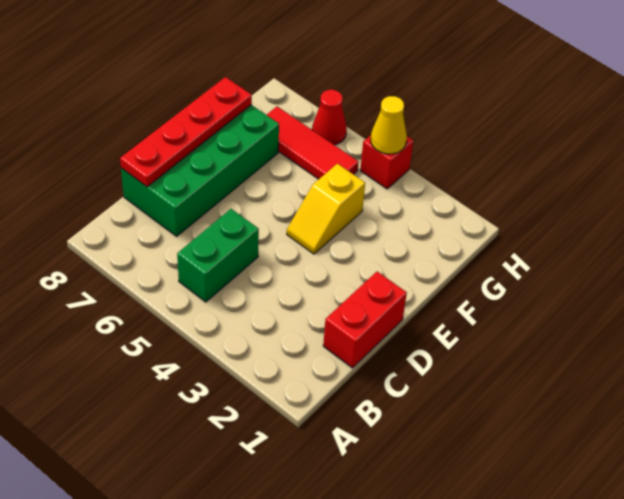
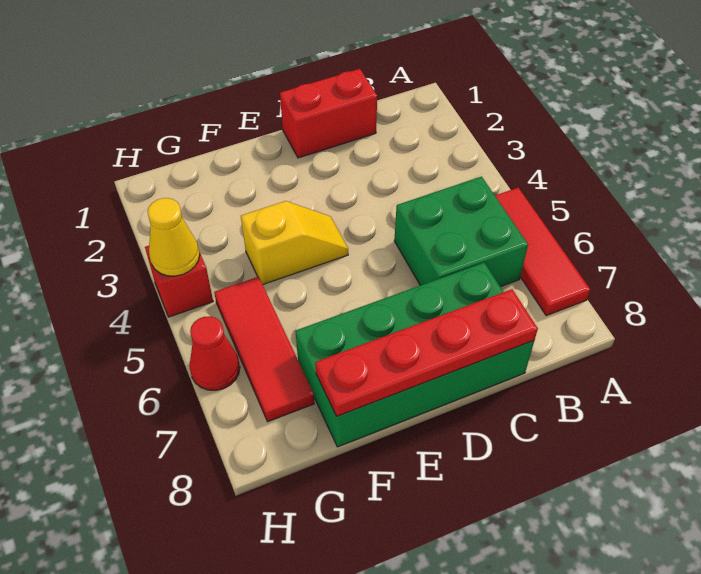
none -> red tile A5:A7 level 1
green brick B5:C5 level 1 -> green brick B5:C6 level 1

